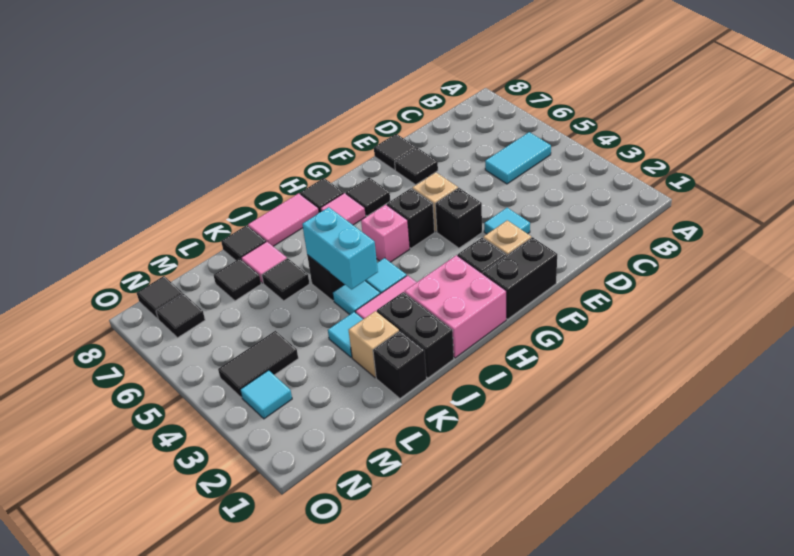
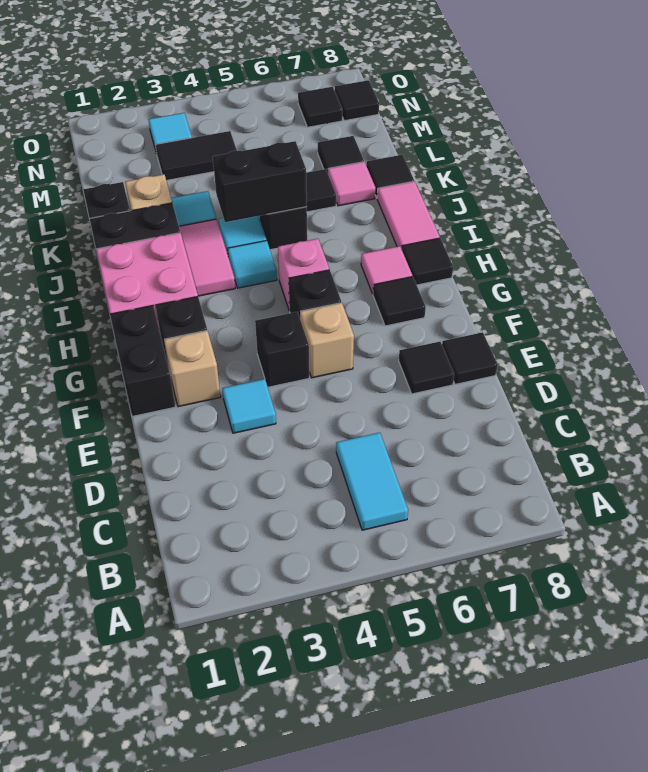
cyan brick J4:J5 level 2 -> black brick J4:J5 level 2
black tile M4:N4 level 1 -> black tile M3:M4 level 1

